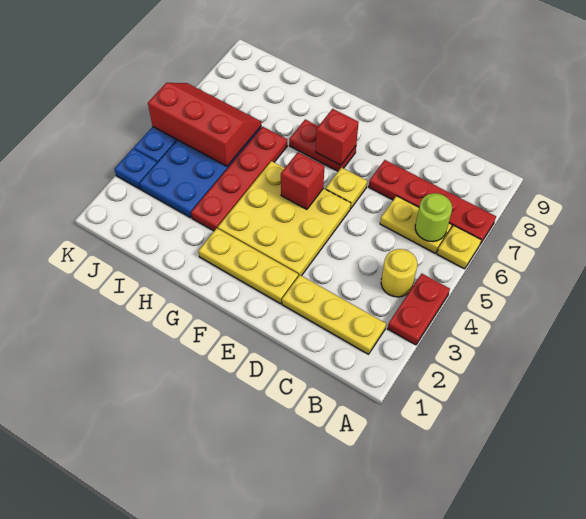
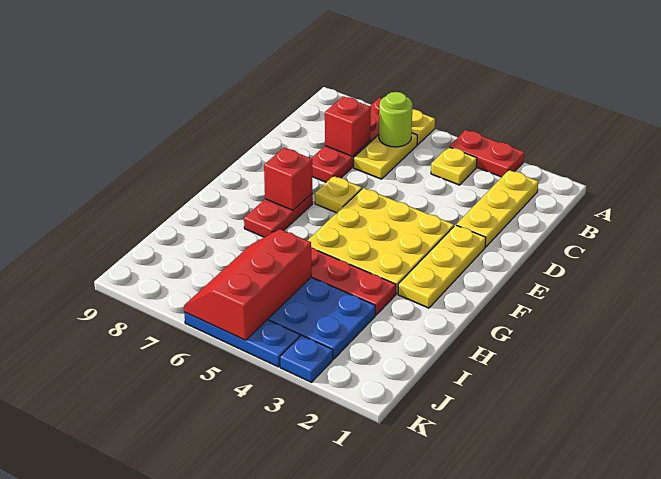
yellow round brick B4 level 1 -> yellow plate B4 level 1
red brick F5 level 2 -> red brick C7 level 2

